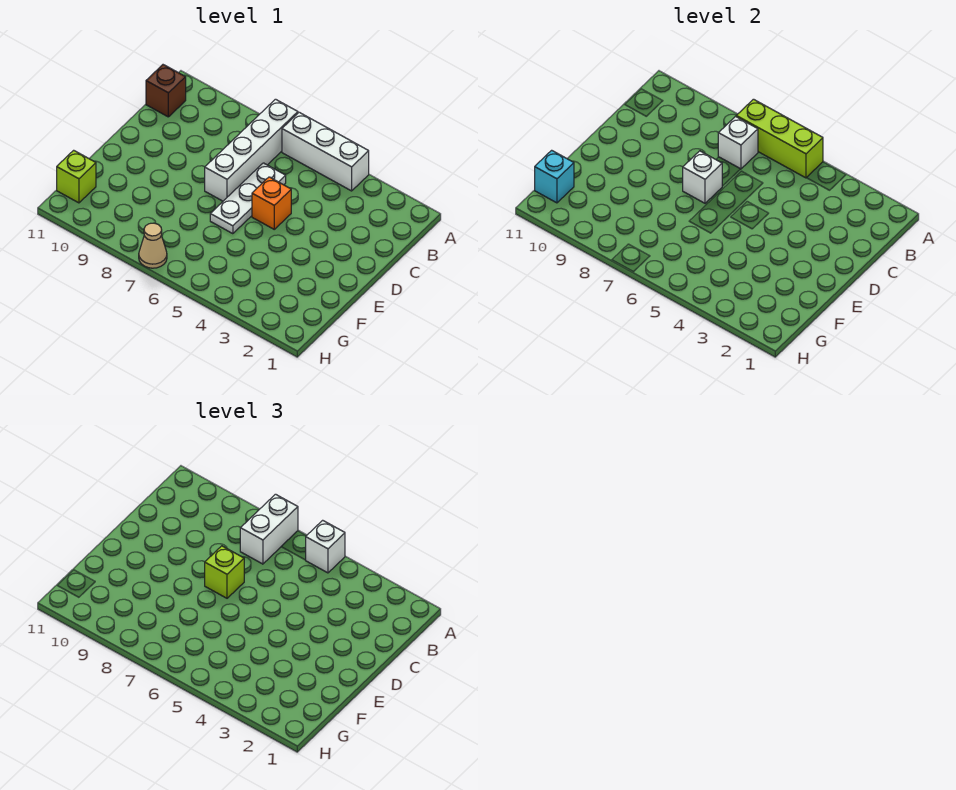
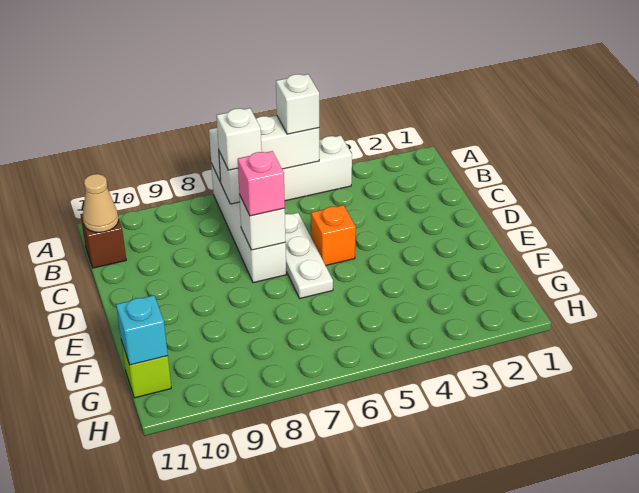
lime brick A5:A7 level 2 -> white brick A5:A7 level 2
white brick A7:B7 level 3 -> white brick B7 level 3
lime brick D7 level 3 -> pink brick D7 level 3
tan cone H7 level 1 -> tan cone B11 level 2

